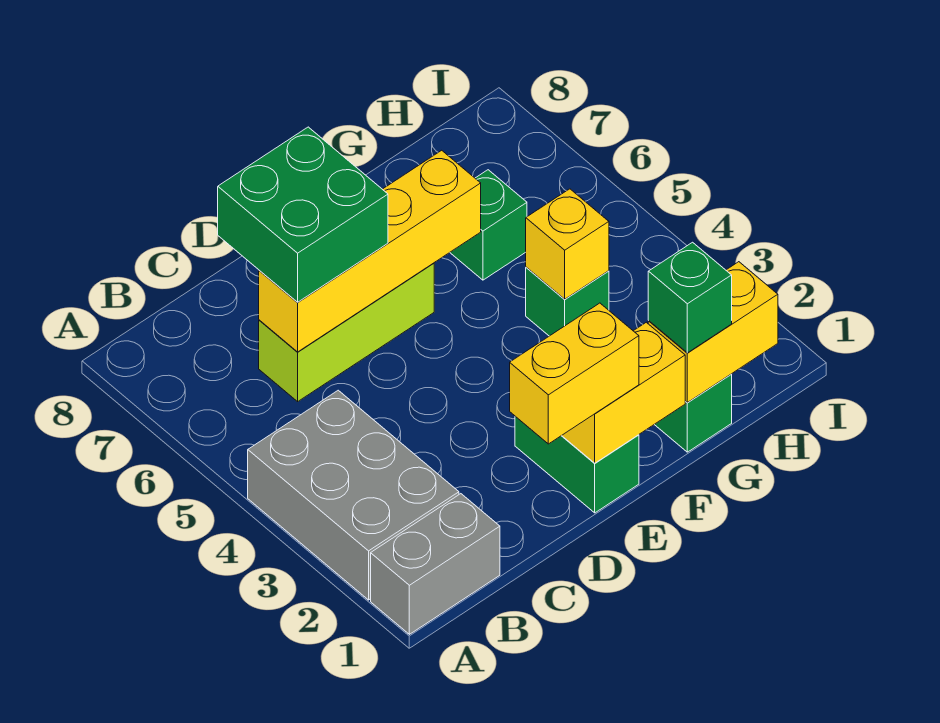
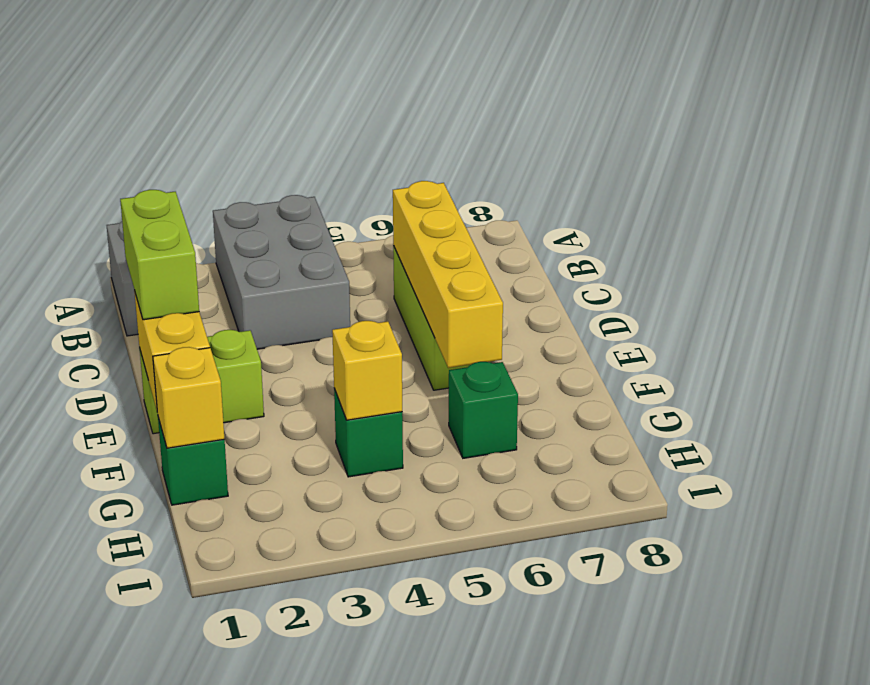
grey brick A2:B4 level 1 -> grey brick A3:C4 level 1
green brick C6:D7 level 3 -> none
yellow brick D1:E1 level 3 -> lime brick D1:E1 level 3
green brick E1:E2 level 1 -> lime brick E1:E2 level 1
yellow brick G1:H1 level 2 -> yellow brick G1 level 2
green brick G1 level 3 -> none

